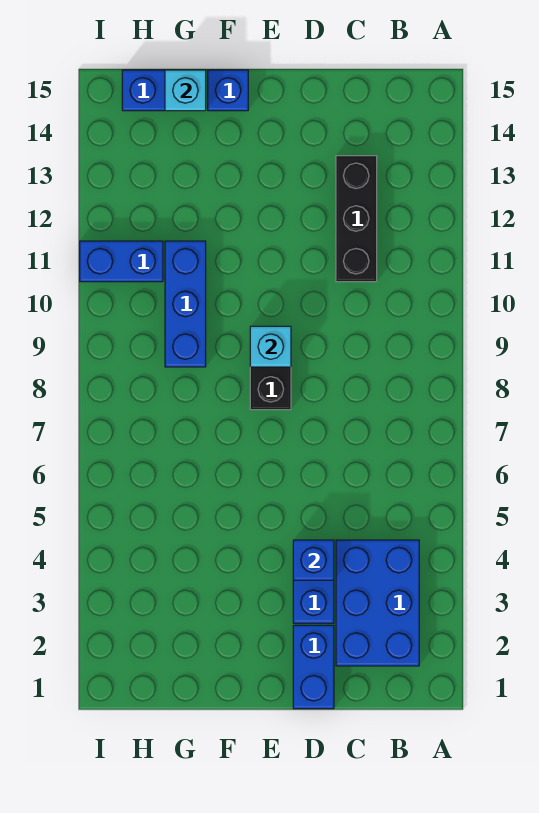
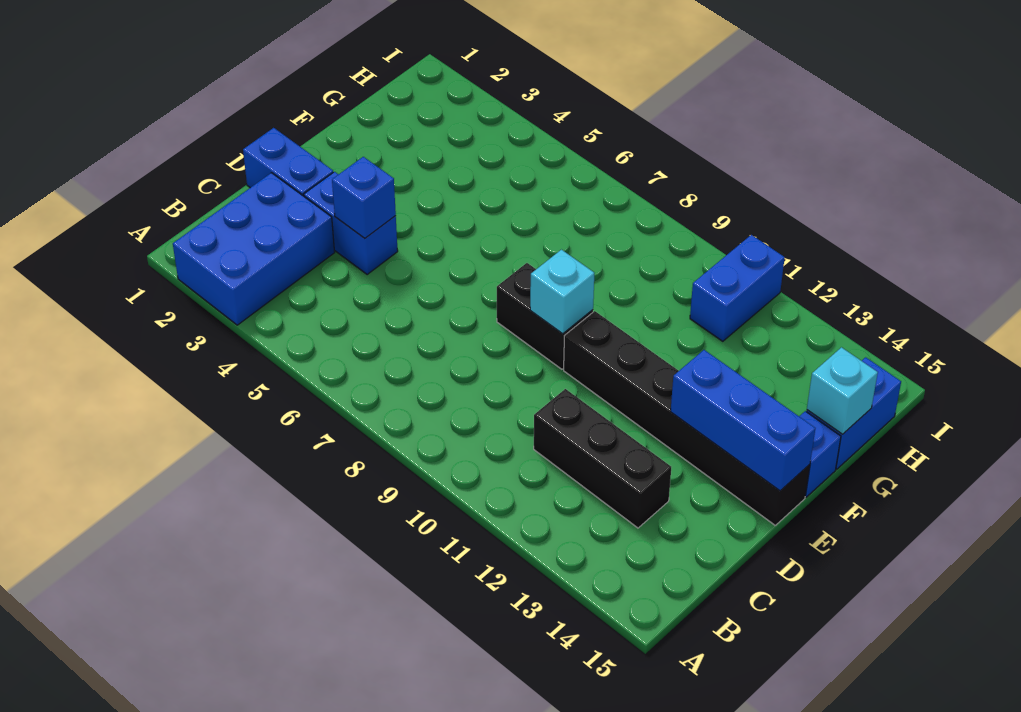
blue brick B2:C4 level 1 -> blue brick A2:C3 level 1
none -> black brick E10:E15 level 1
blue brick G9:G11 level 1 -> blue brick E13:E15 level 2

